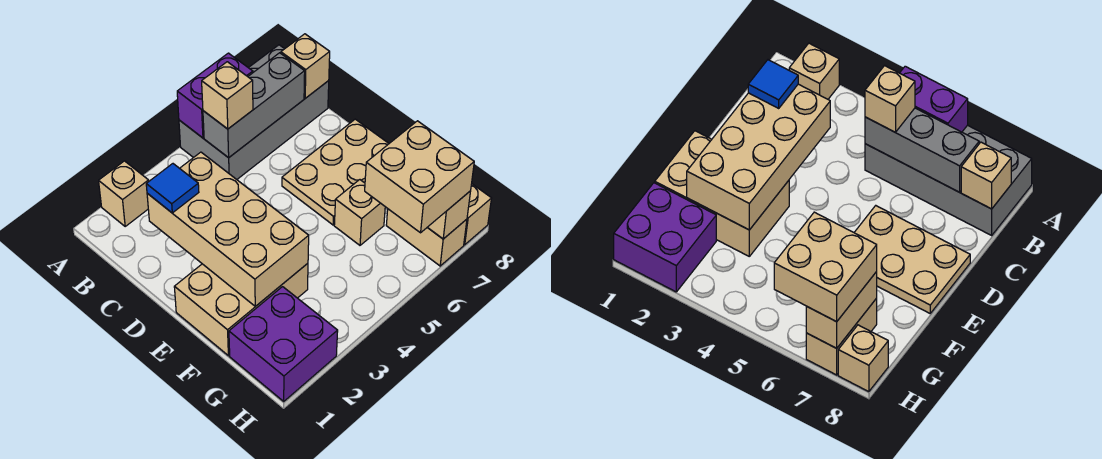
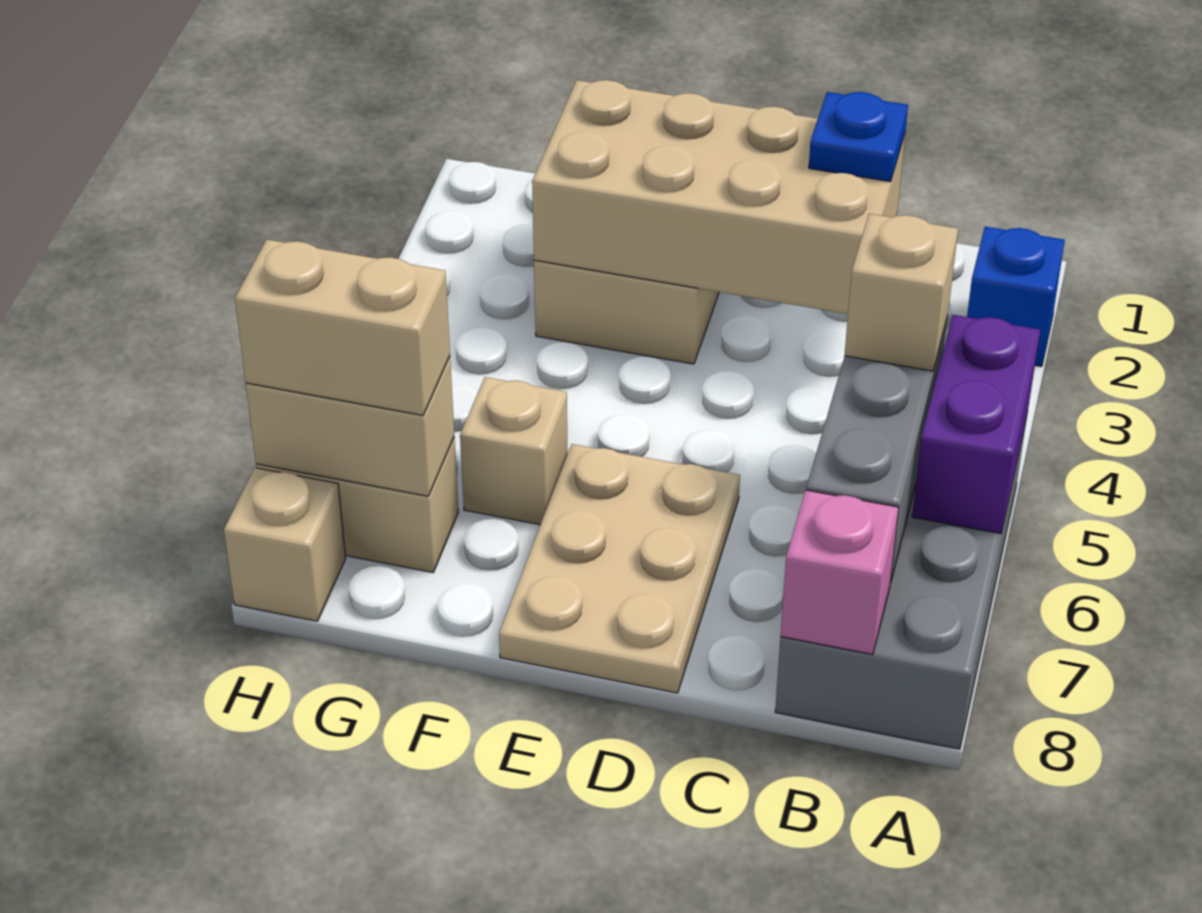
tan brick A2 level 1 -> blue brick A2 level 1
tan brick B8 level 2 -> pink brick B8 level 2
blue tile C2 level 3 -> blue plate C2 level 3
purple brick G1:H2 level 1 -> none
tan brick G6:H7 level 3 -> tan brick G7:H7 level 3

